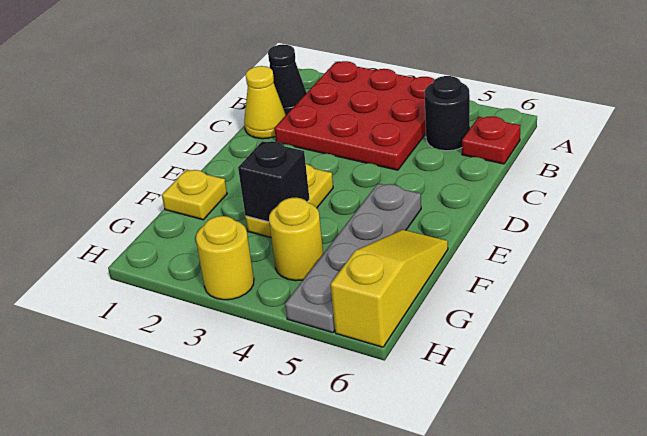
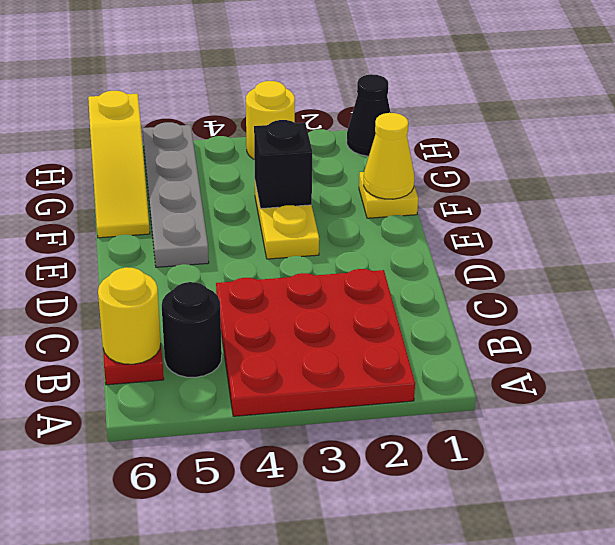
black cone B1 level 1 -> black cone H1 level 1
yellow cone C1 level 1 -> yellow cone F1 level 2
yellow round brick G4 level 1 -> yellow round brick B6 level 2

